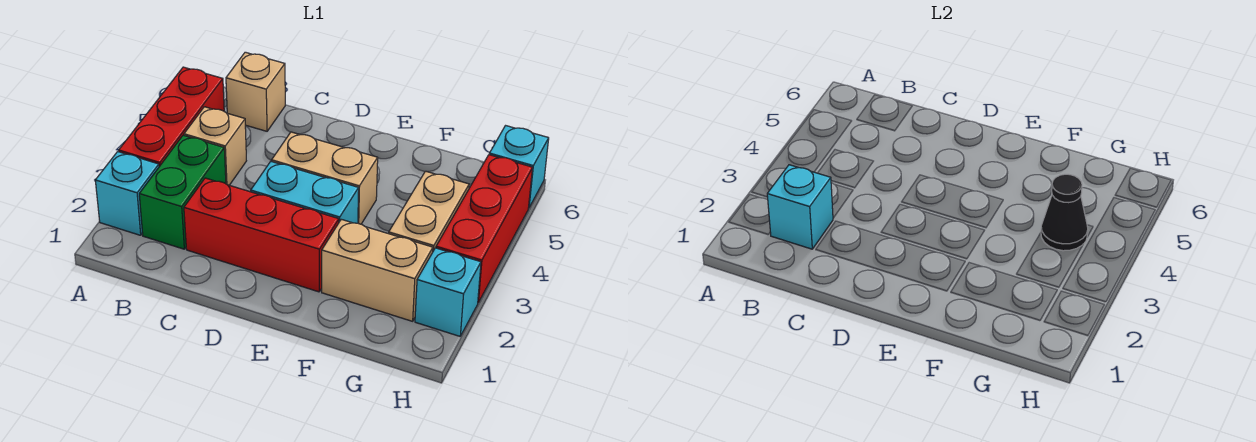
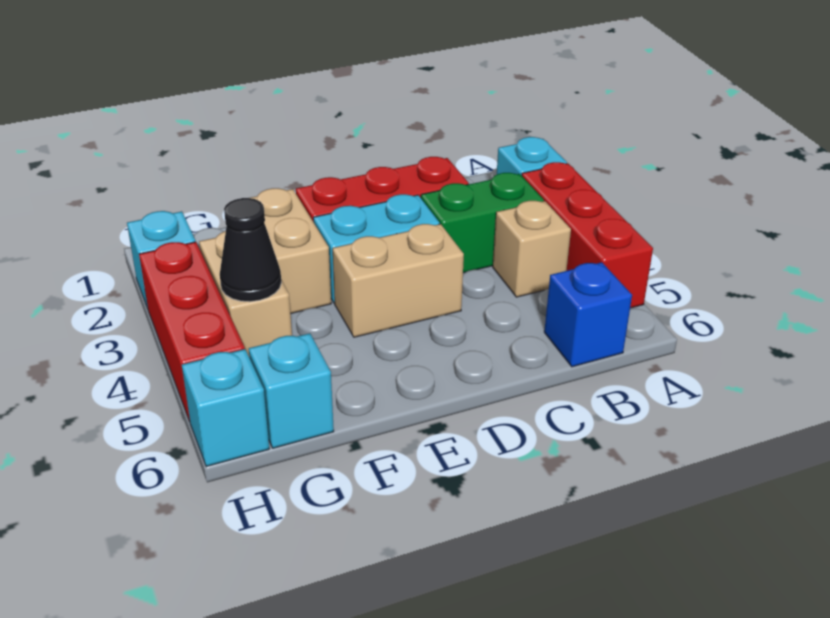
green brick B2:B3 level 1 -> green brick B3:C3 level 1
cyan brick B2 level 2 -> cyan brick G6 level 1
tan brick B6 level 1 -> blue brick B6 level 1
tan brick F2:G2 level 1 -> tan brick F2:F3 level 1

